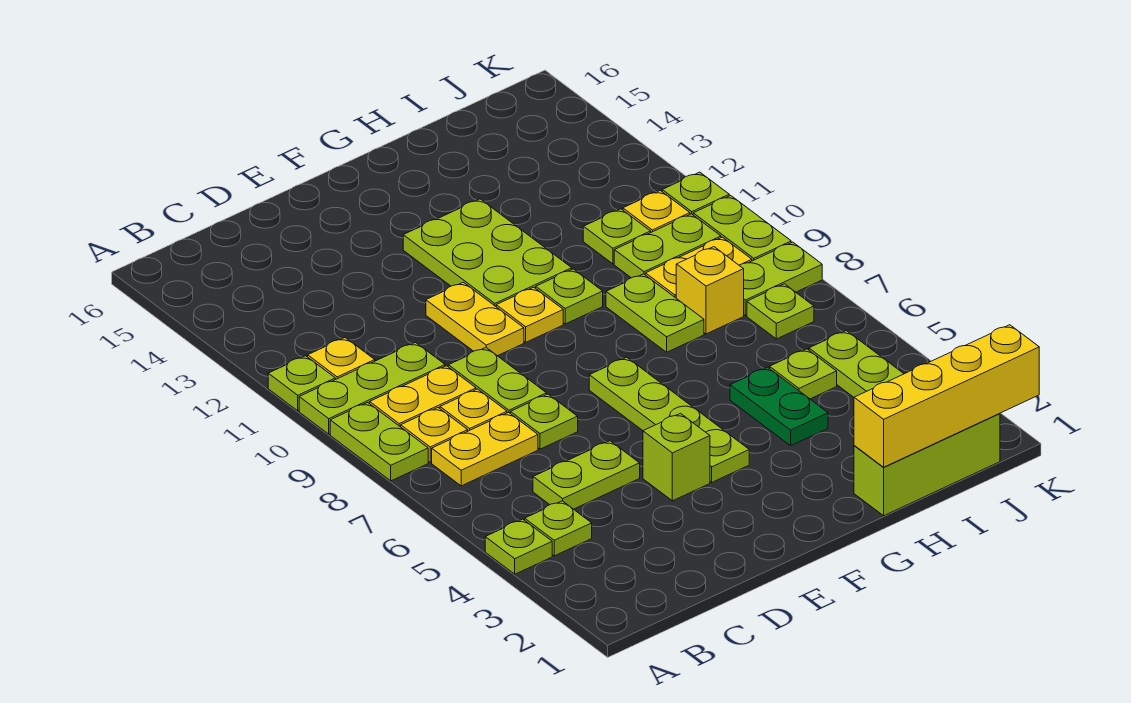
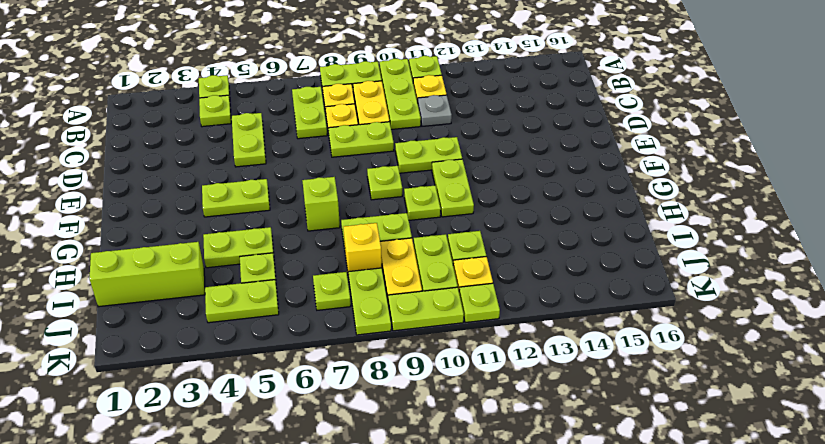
yellow plate B7:C7 level 1 -> lime plate B7:C7 level 1
none -> grey plate C11 level 1
lime plate D7 level 1 -> lime plate F9 level 1
lime brick E4 level 1 -> lime brick G7 level 1
yellow plate E10:E11 level 1 -> lime plate E10:E11 level 1
lime plate F4:F7 level 1 -> lime plate F4:F5 level 1
yellow plate F10 level 1 -> none
lime plate F11:G13 level 1 -> lime plate F11:G11 level 1
lime brick H1:J1 level 1 -> lime brick I1:I3 level 1
yellow brick H1:K1 level 2 -> none
green plate H4:H5 level 1 -> lime plate H4:H5 level 1

